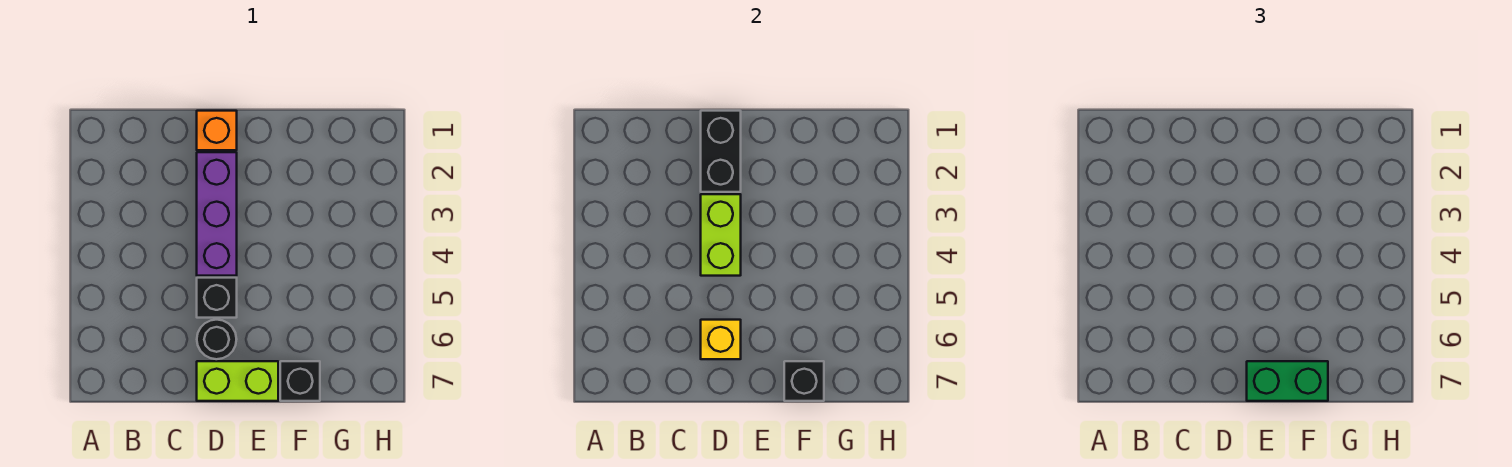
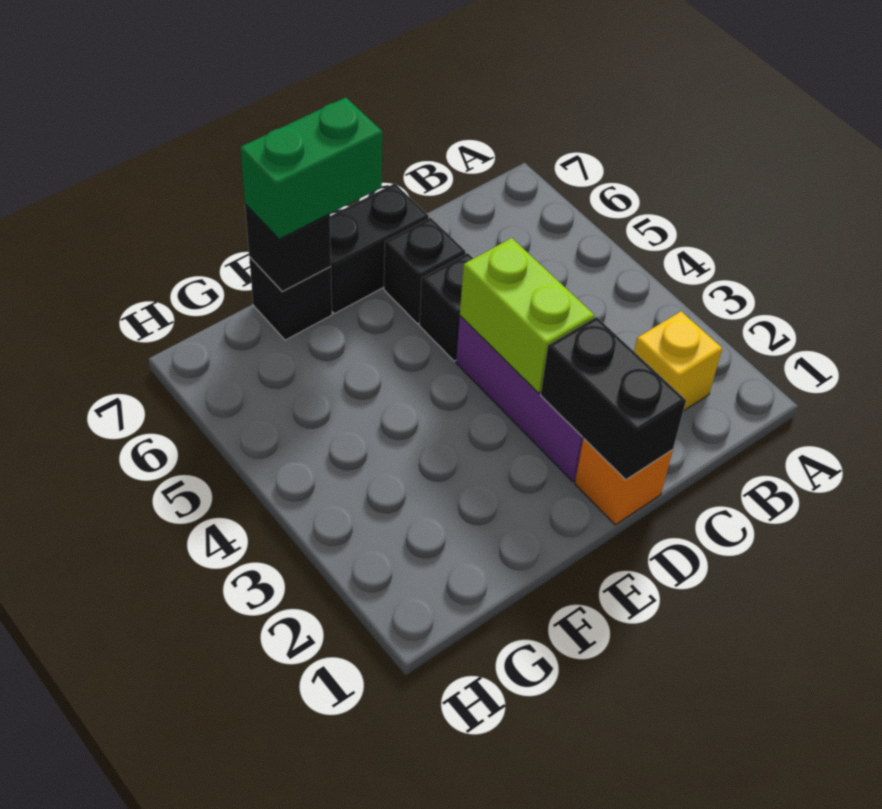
black round brick D6 level 1 -> black brick D6 level 1
yellow brick D6 level 2 -> yellow brick B2 level 1
lime brick D7:E7 level 1 -> black brick D7:E7 level 1

